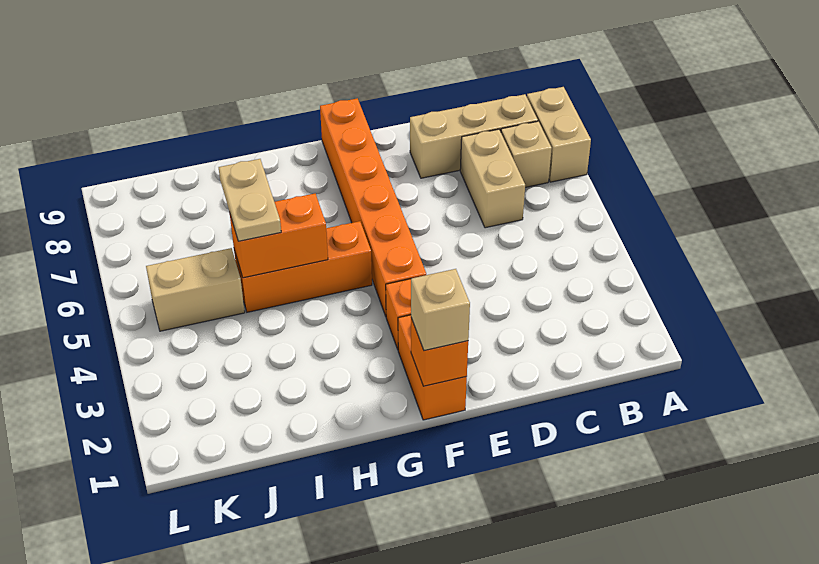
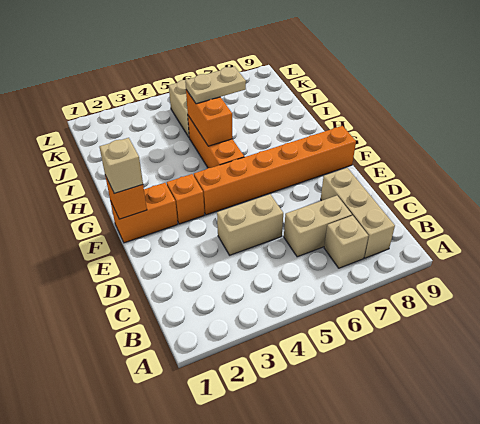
tan brick A7:A8 level 1 -> tan brick D4:D5 level 1

